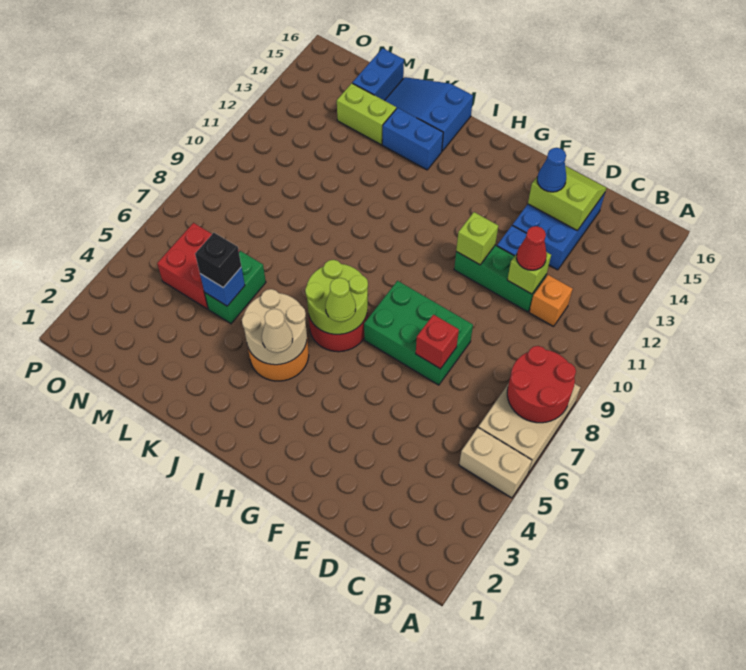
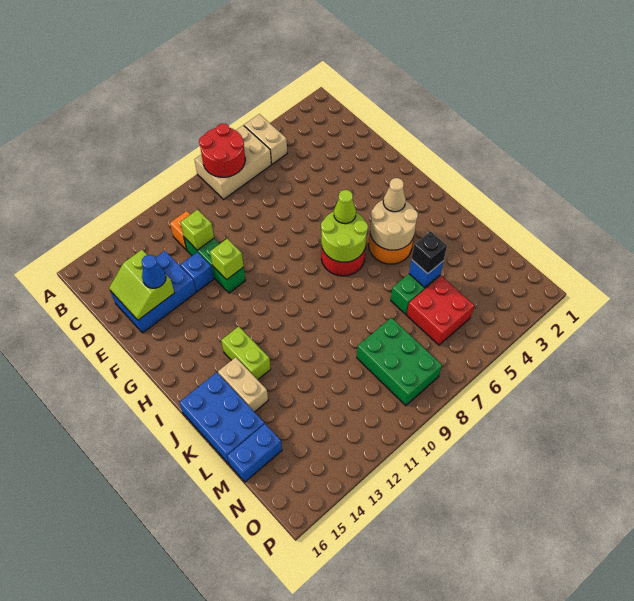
red cone D11 level 3 -> none
green brick E7:G8 level 1 -> green brick M8:O9 level 1
red brick E7 level 2 -> none
blue brick J14:K14 level 1 -> tan brick J14:K14 level 1
blue slope J15:L16 level 1 top J -> blue brick J15:L16 level 1
lime brick L14:M14 level 1 -> lime brick I13:J13 level 1

